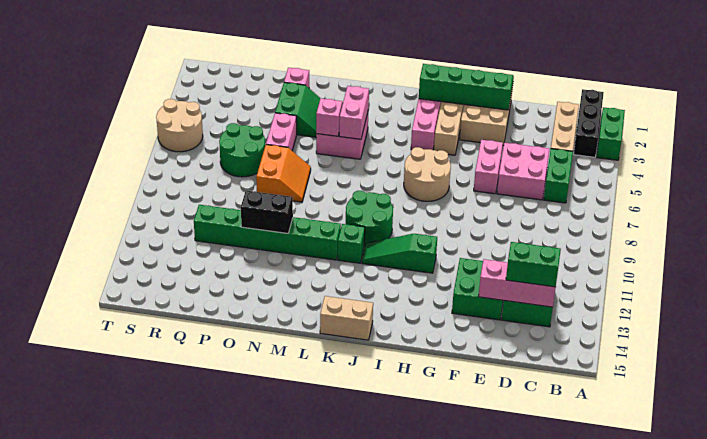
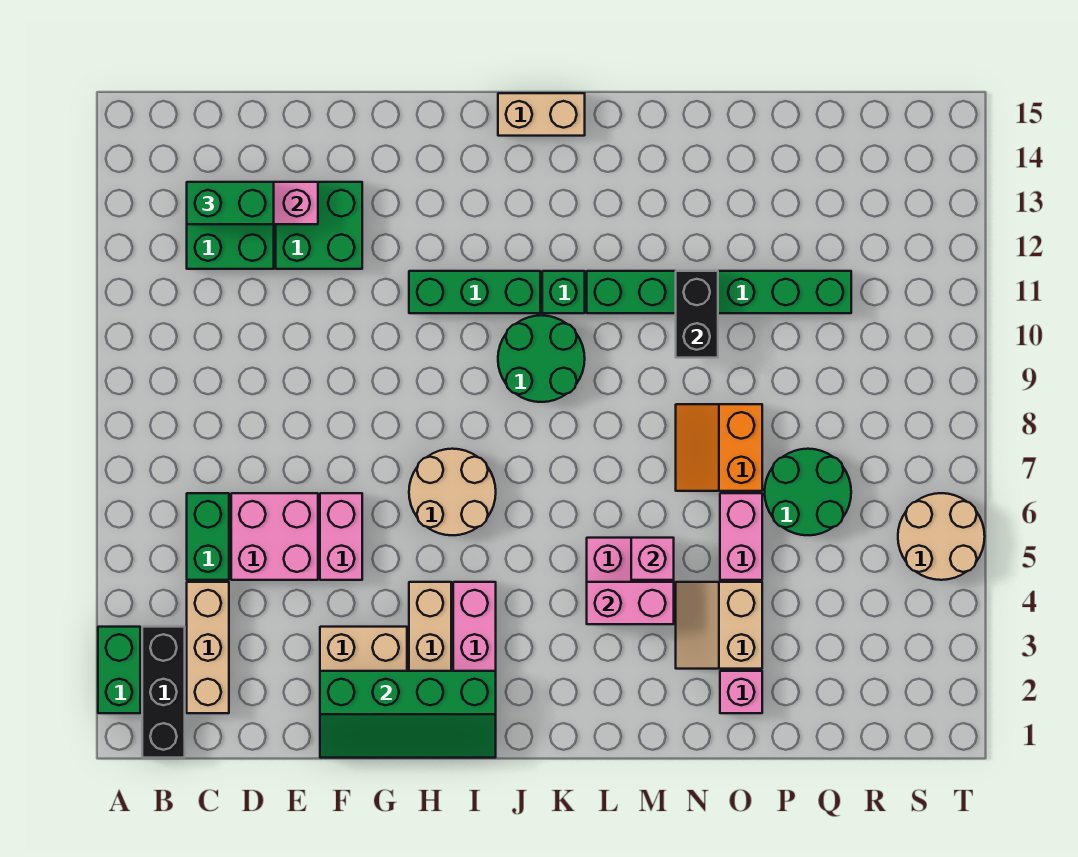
green slope H11:J11 level 1 top H -> green brick H11:J11 level 1
pink brick L4:L5 level 2 -> pink brick L4:M4 level 2
green slope N3:O4 level 1 top O -> tan slope N3:O4 level 1 top O
black brick N11:O11 level 2 -> black brick N10:N11 level 2

